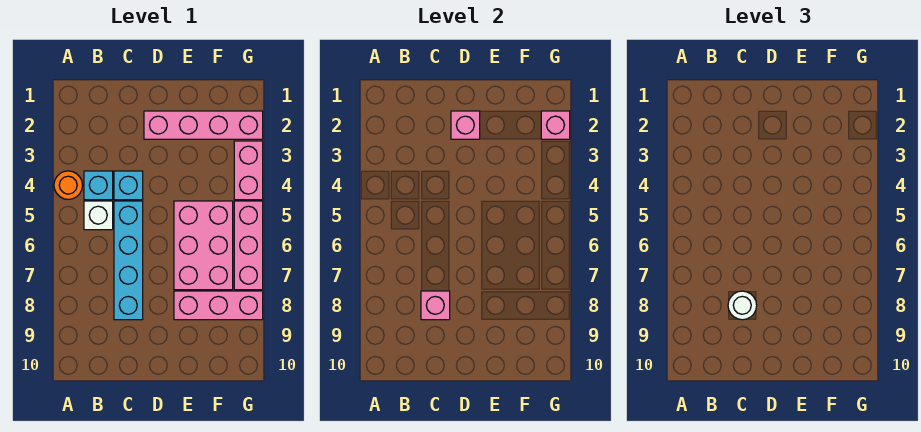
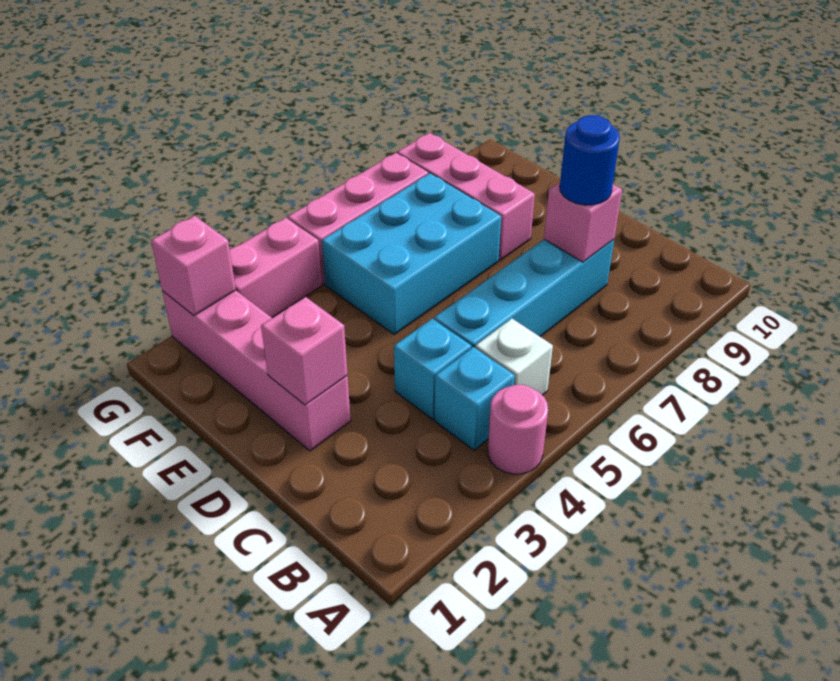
orange round brick A4 level 1 -> pink round brick A4 level 1
white round brick C8 level 3 -> blue round brick C8 level 3
pink brick E5:F7 level 1 -> cyan brick E5:F7 level 1

